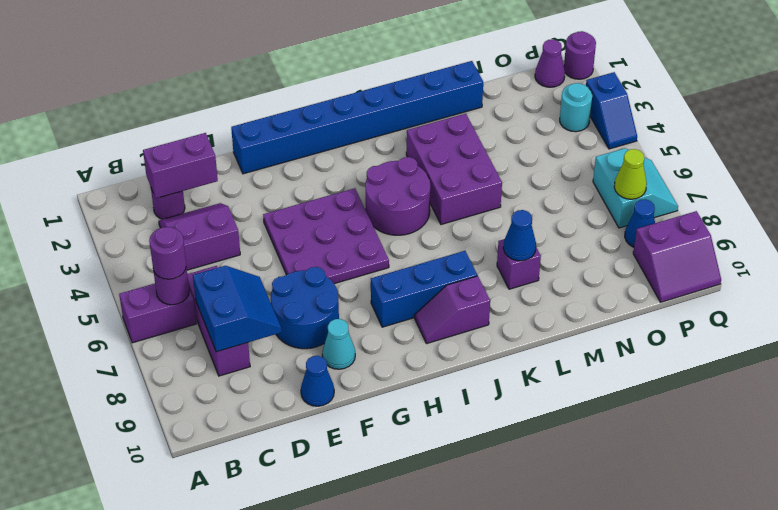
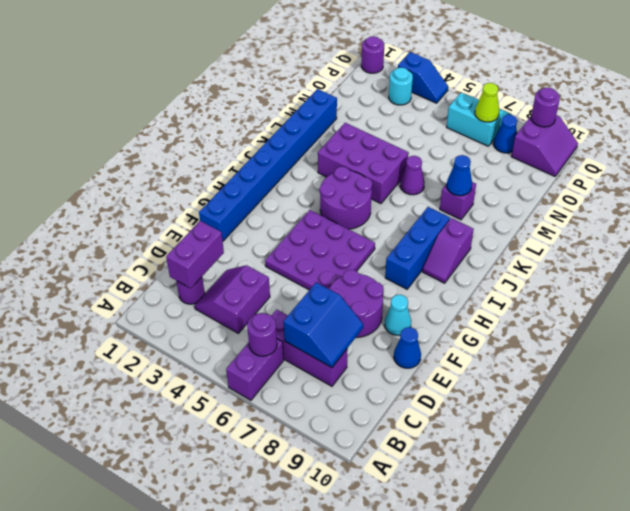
purple round brick B6 level 3 -> purple round brick Q9 level 2
blue slope C7:D8 level 2 top C -> blue slope C7:D8 level 2 top 7
blue round brick E7:F8 level 1 -> purple round brick E7:F8 level 1
purple cone P1 level 1 -> purple cone L6 level 1

